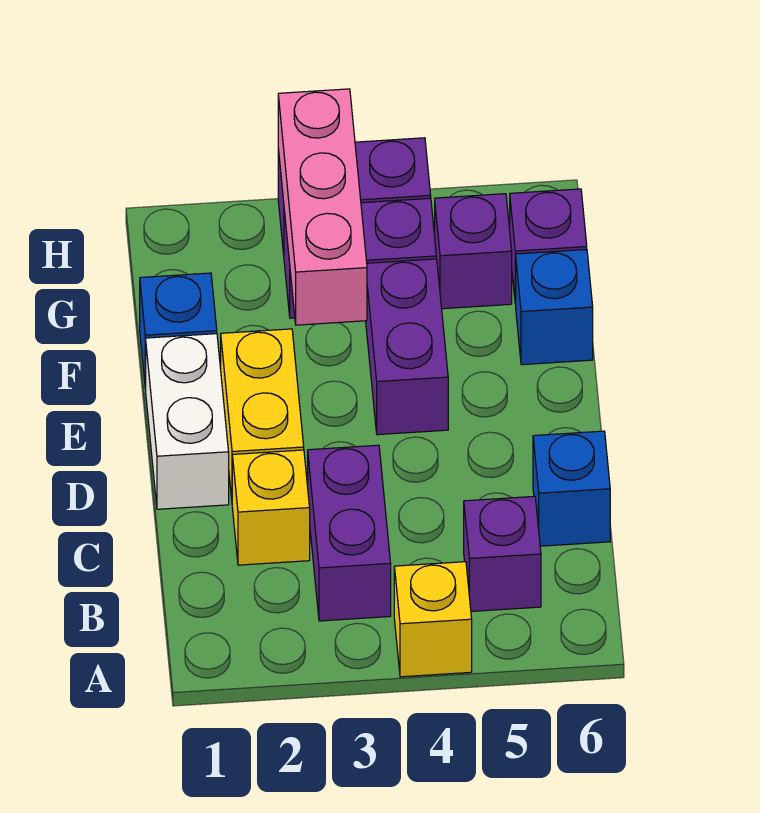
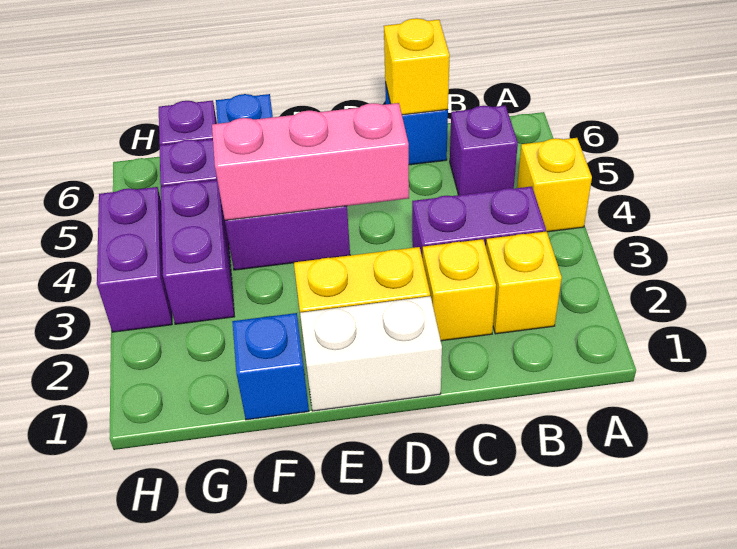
none -> yellow brick B2 level 1
none -> yellow brick C6 level 2
pink brick F3:H3 level 2 -> pink brick D4:F4 level 2

